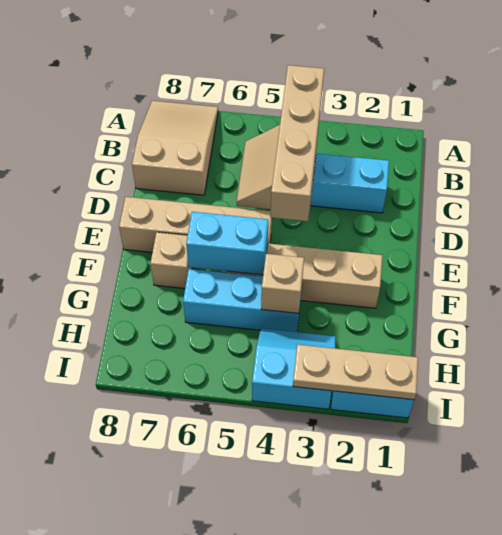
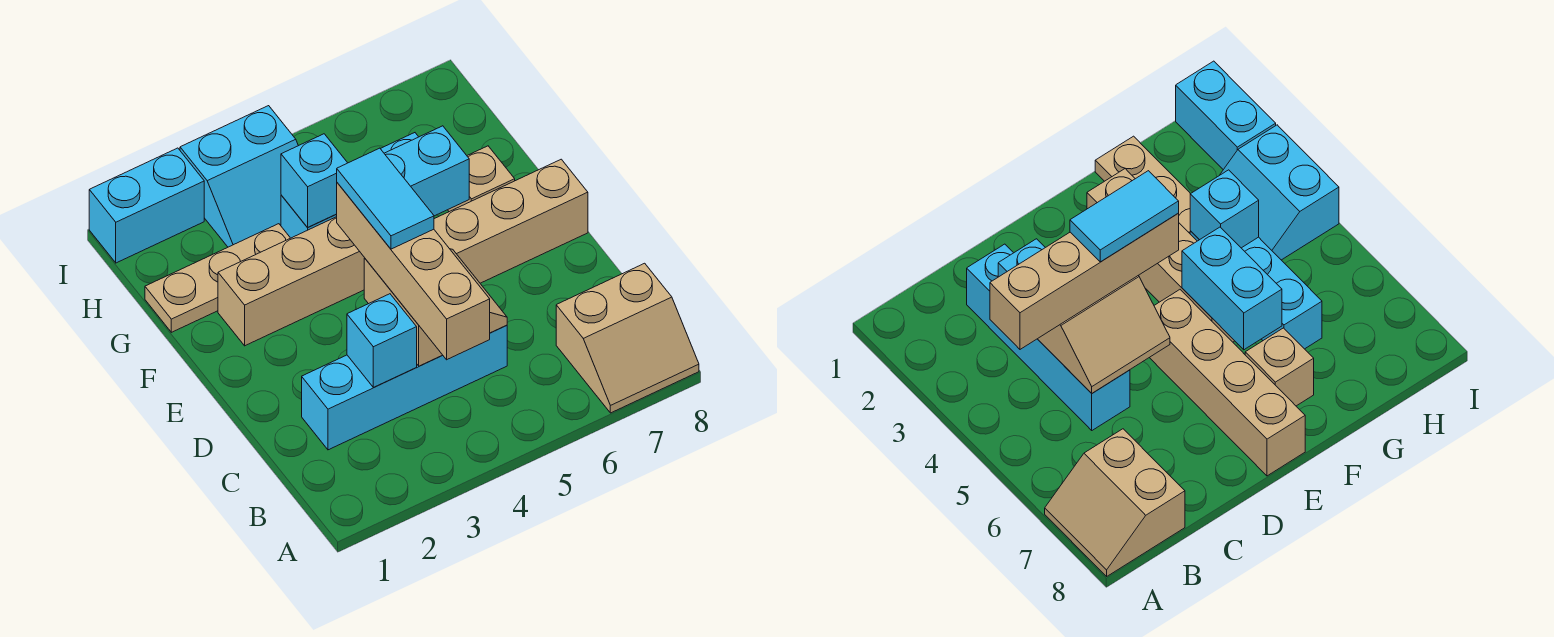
tan slope A7:C8 level 1 top C -> tan slope A7:B8 level 1 top B
none -> cyan brick C3 level 2
none -> cyan tile D4:E4 level 4
tan brick G4 level 2 -> cyan brick G4 level 2
tan plate I1:I3 level 2 -> tan plate G1:G3 level 1

